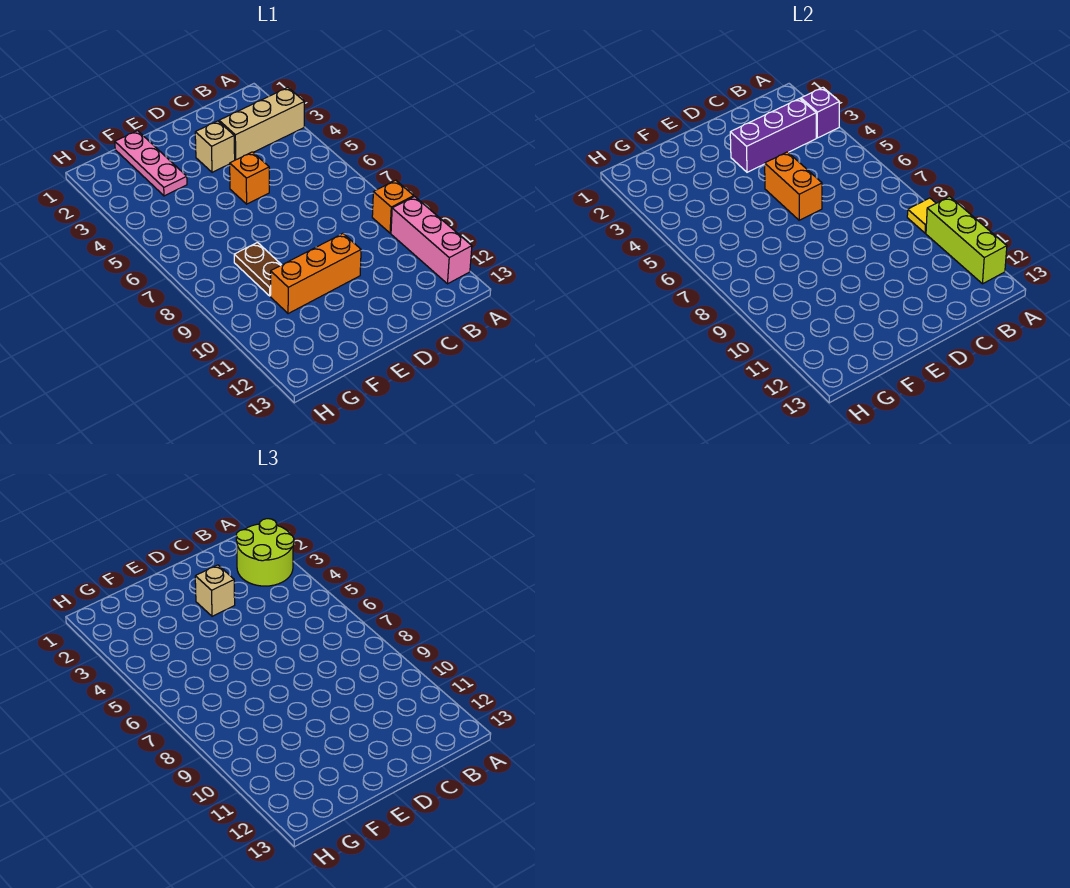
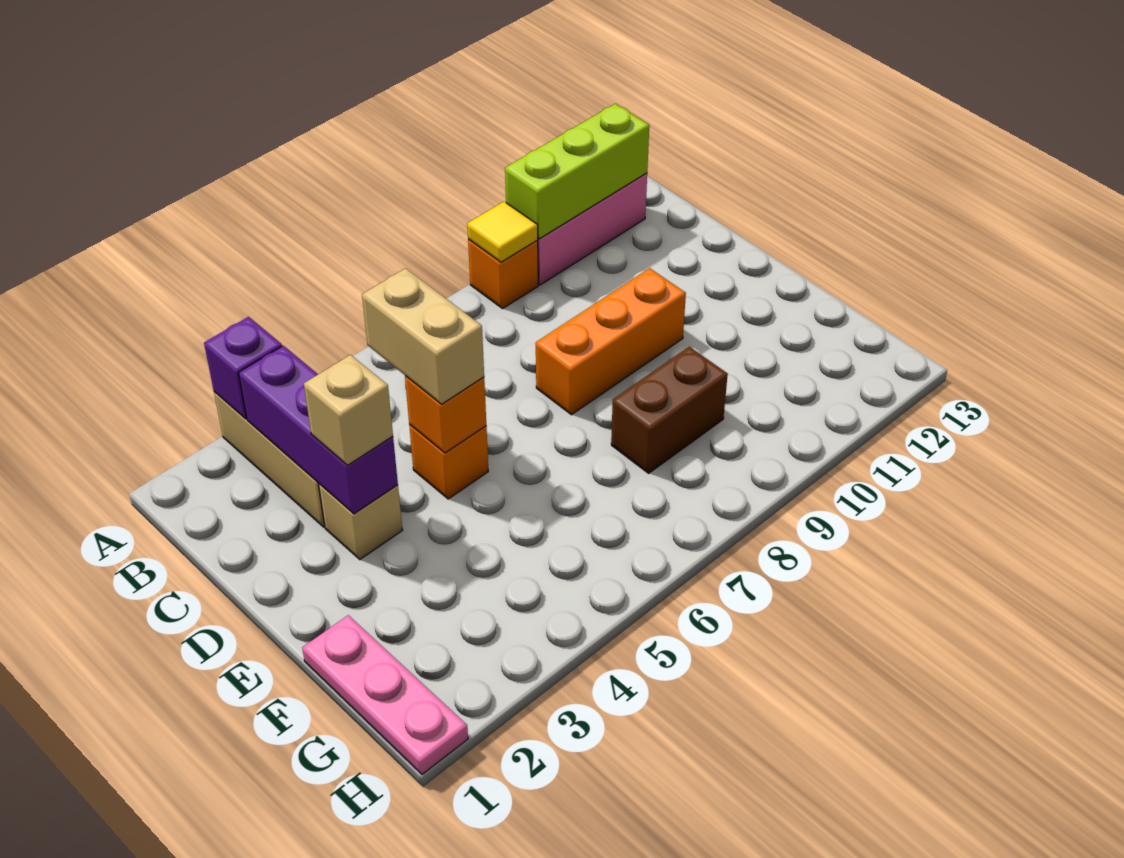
lime round brick A2:B3 level 3 -> none
none -> tan brick C5:D5 level 3
orange brick D5:D6 level 2 -> orange brick D5 level 2
orange brick D10:F10 level 1 -> orange brick D8:D10 level 1
pink plate F1:F3 level 1 -> pink plate F1:H1 level 1
brown plate F8:F9 level 1 -> brown brick F8:F9 level 1

